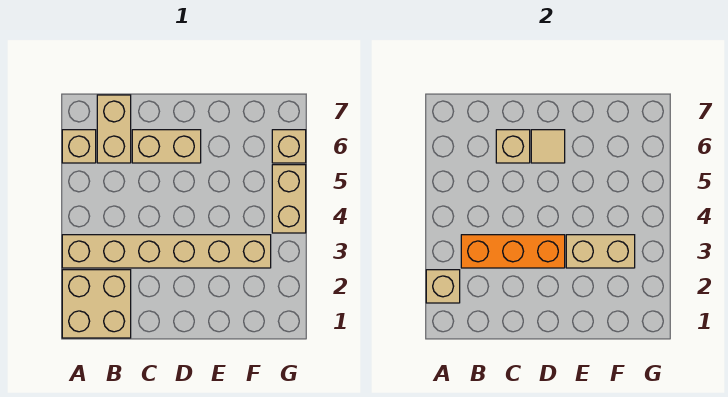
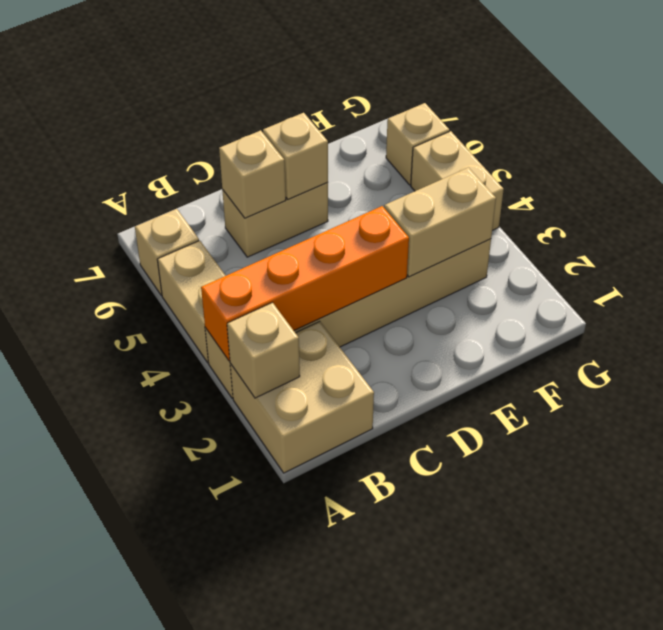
orange brick B3:D3 level 2 -> orange brick A3:D3 level 2
tan brick B6:B7 level 1 -> tan brick A4:A5 level 1
tan tile D6 level 2 -> tan brick D6 level 2

